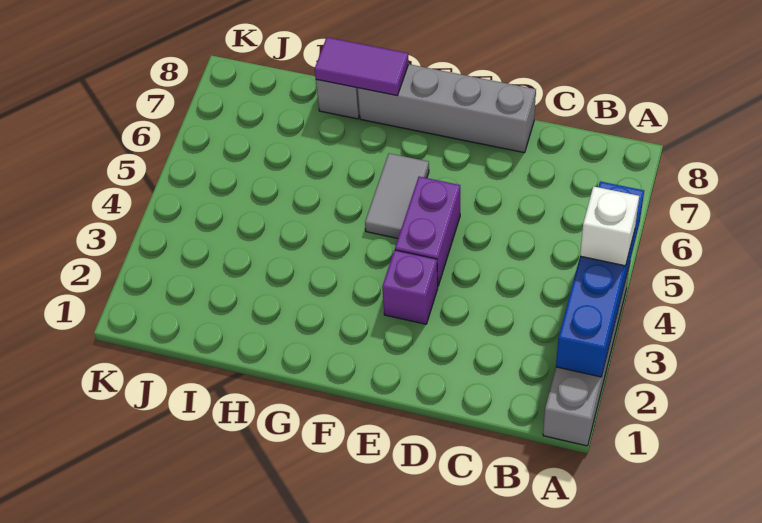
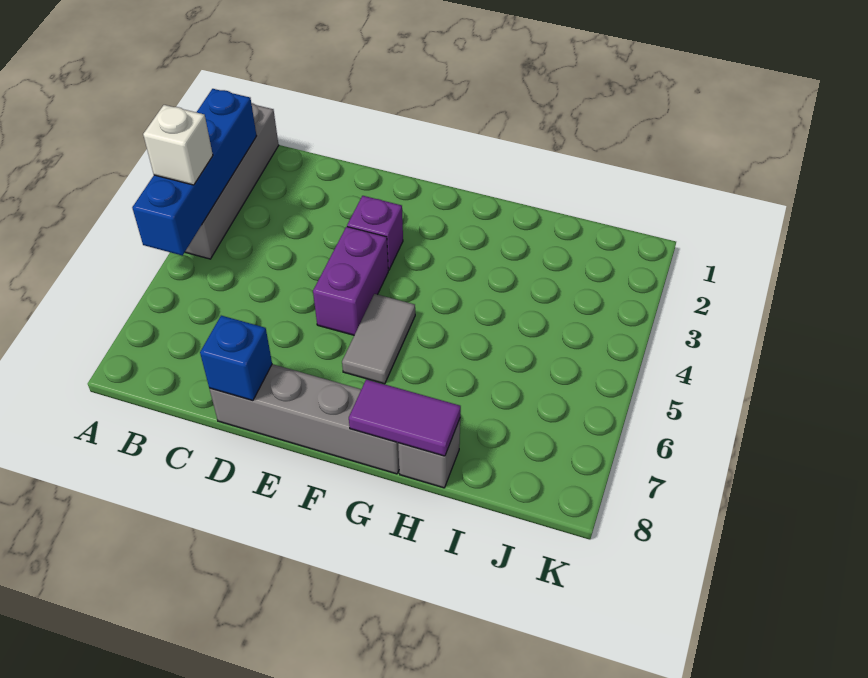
none -> blue brick D8 level 2

